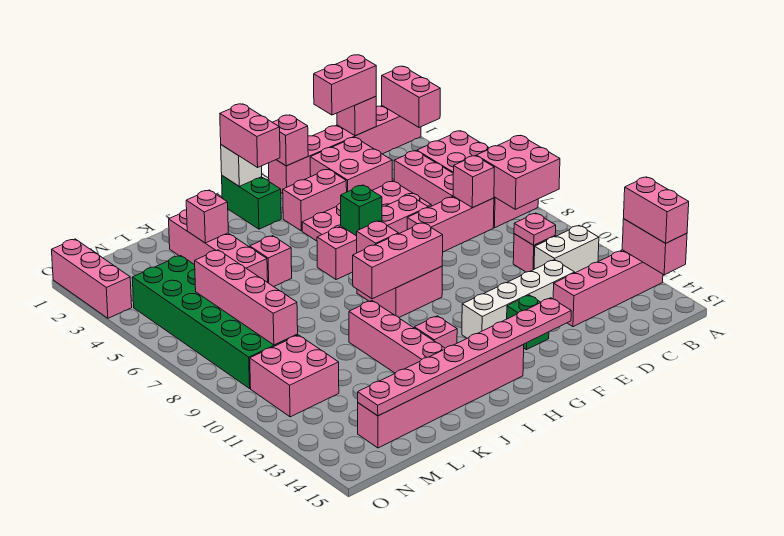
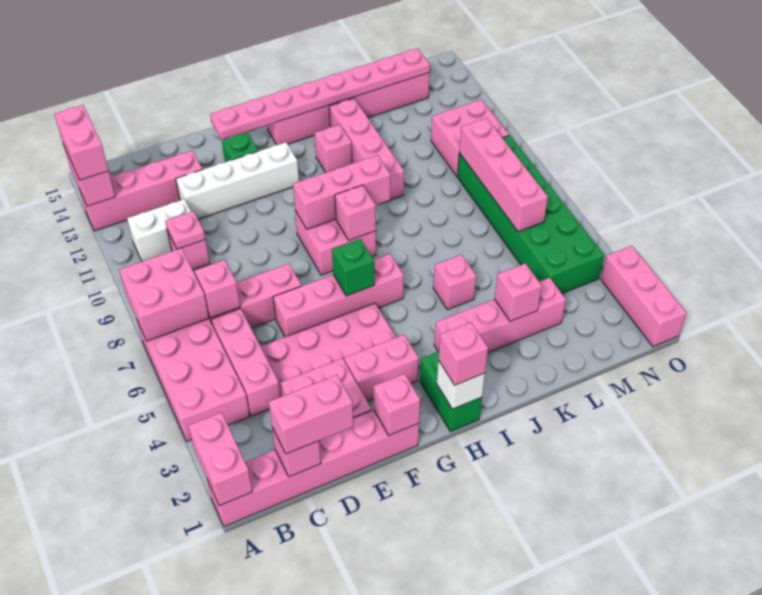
pink brick H1:H2 level 3 -> pink brick H1 level 3
pink brick K2:K5 level 1 -> pink brick I3:L3 level 1

